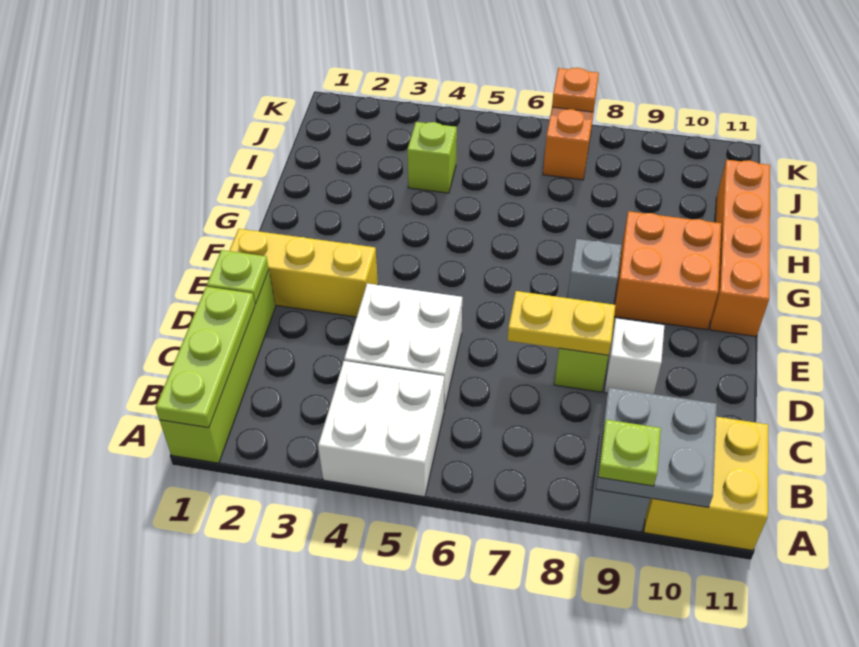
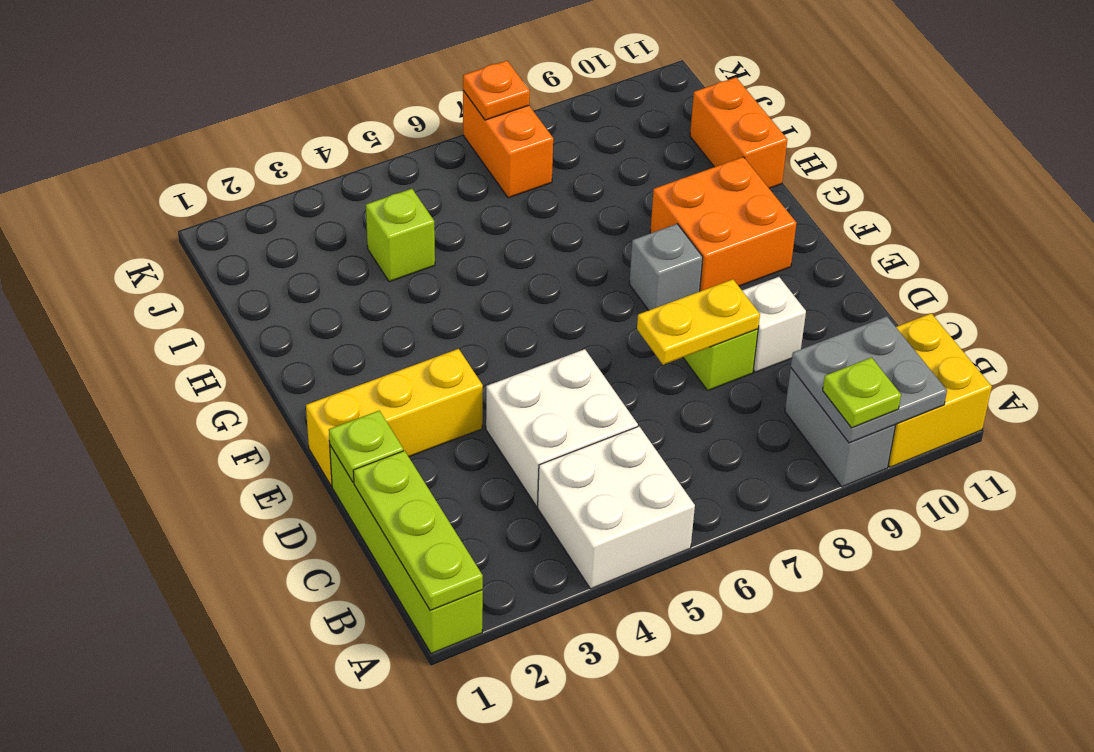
orange brick F11:I11 level 1 -> orange brick H11:I11 level 1

